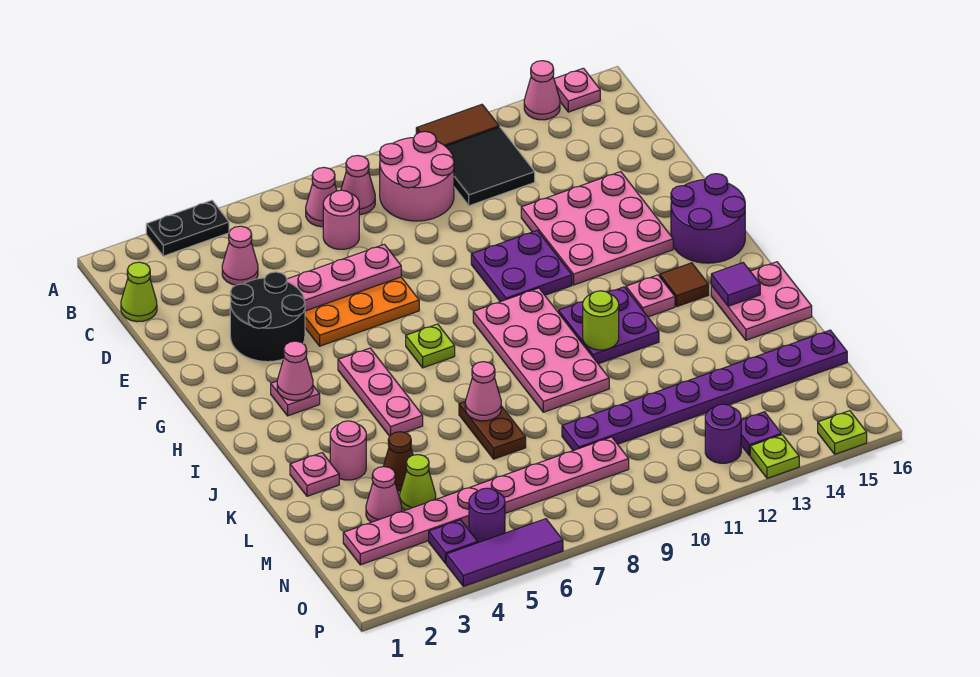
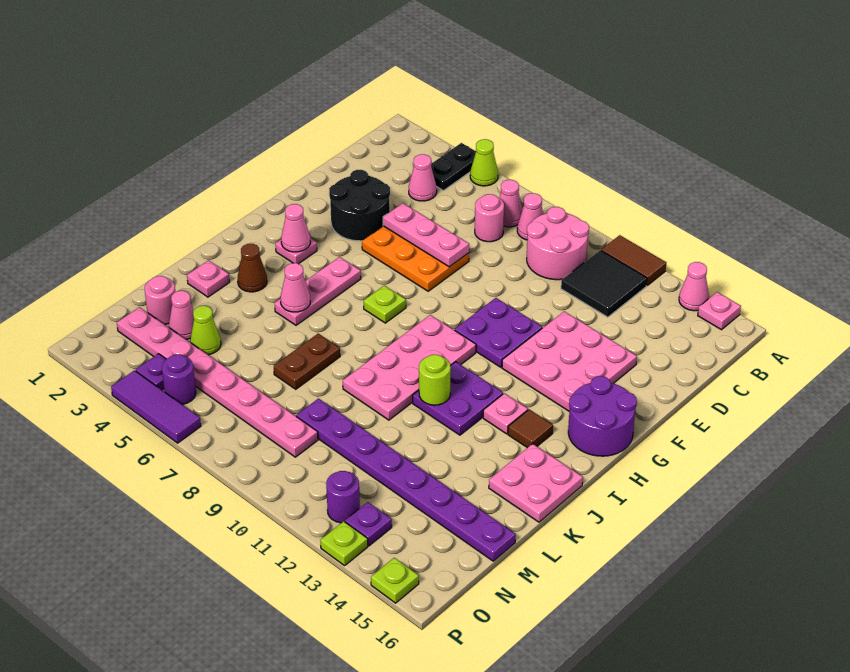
black plate A3:A4 level 1 -> black plate A4:B4 level 1
lime cone C1 level 1 -> lime cone A5 level 1
purple tile J15 level 2 -> none
pink round brick K3 level 1 -> pink round brick M2 level 1
pink cone K7 level 2 -> pink cone J5 level 2
brown cone L4 level 1 -> brown cone J3 level 1

